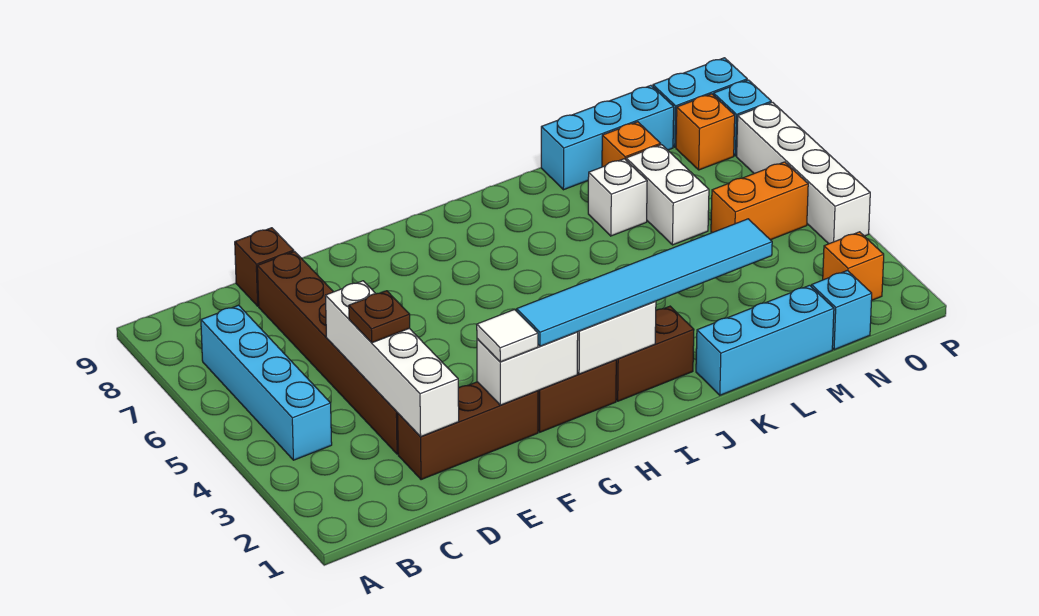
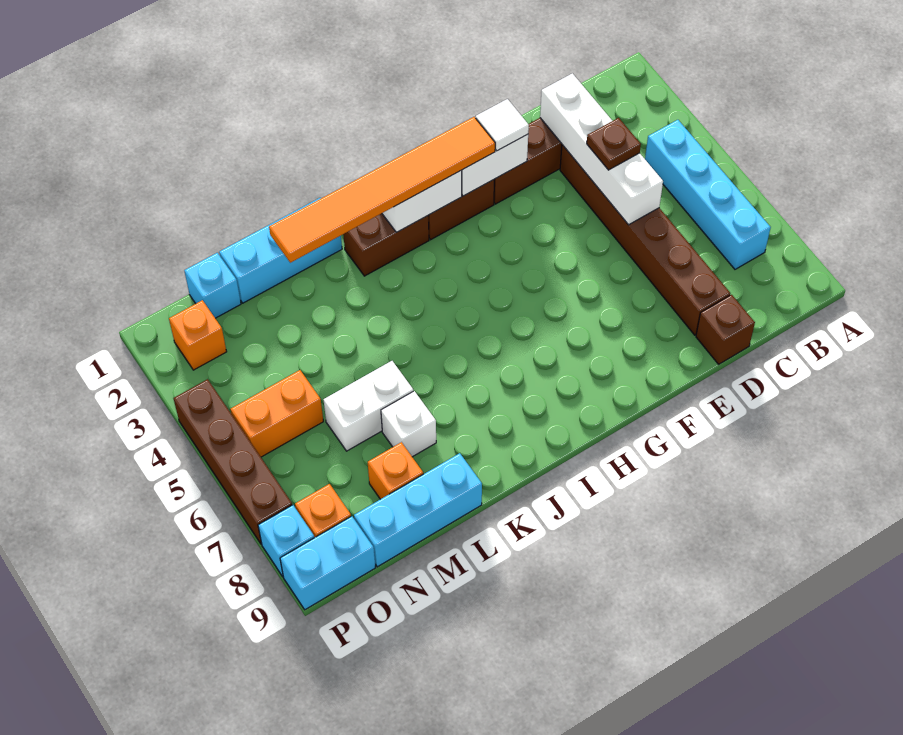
cyan tile G2:L2 level 3 -> orange tile G2:L2 level 3
white brick M6:M7 level 1 -> white brick L6:M6 level 1
white brick P4:P7 level 1 -> brown brick P4:P7 level 1

